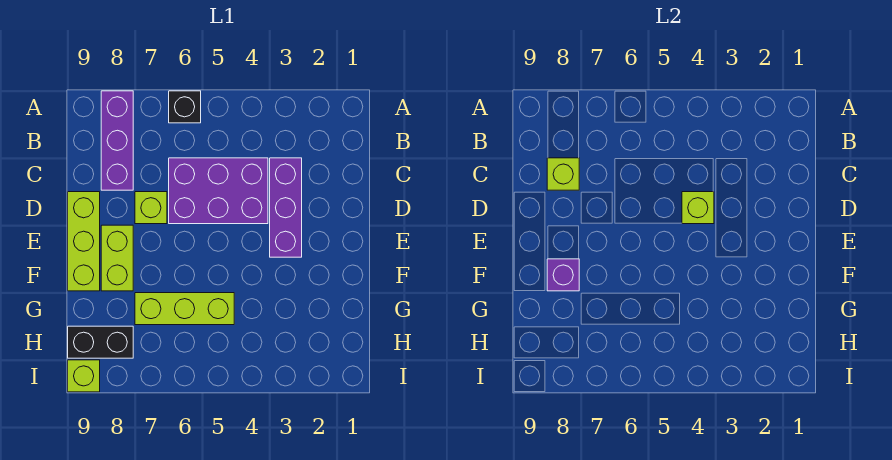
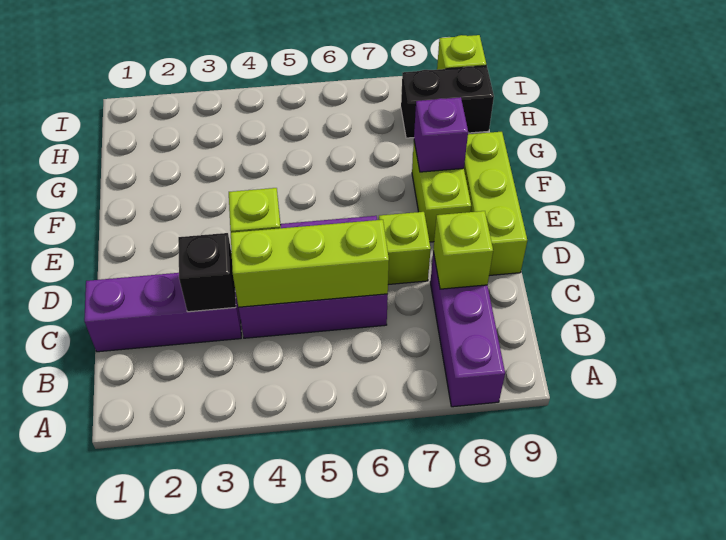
black brick A6 level 1 -> black brick C3 level 2
purple brick C3:E3 level 1 -> purple brick C1:C3 level 1
lime brick G5:G7 level 1 -> lime brick C4:C6 level 2

